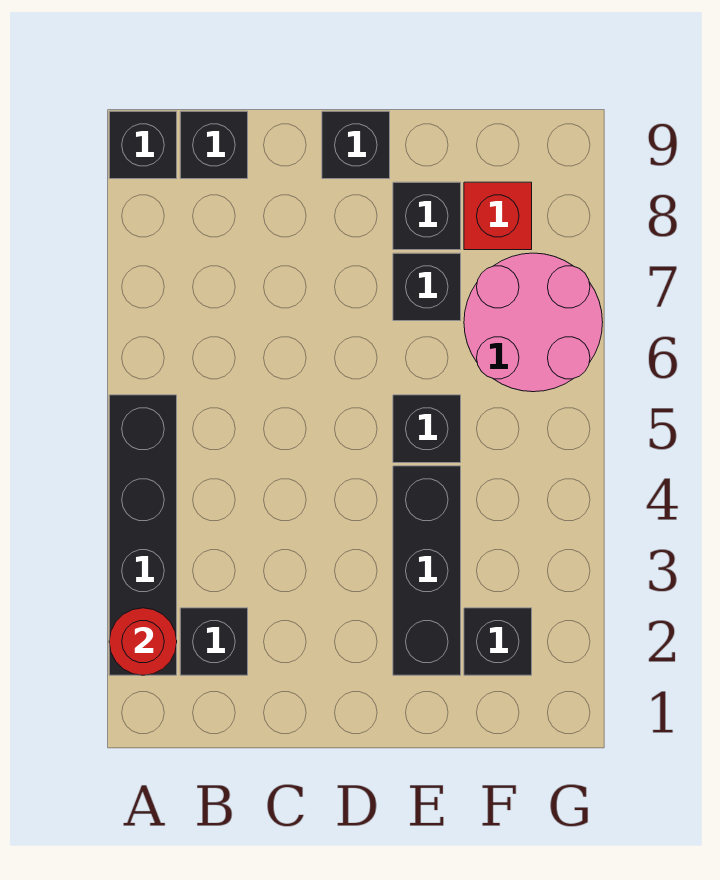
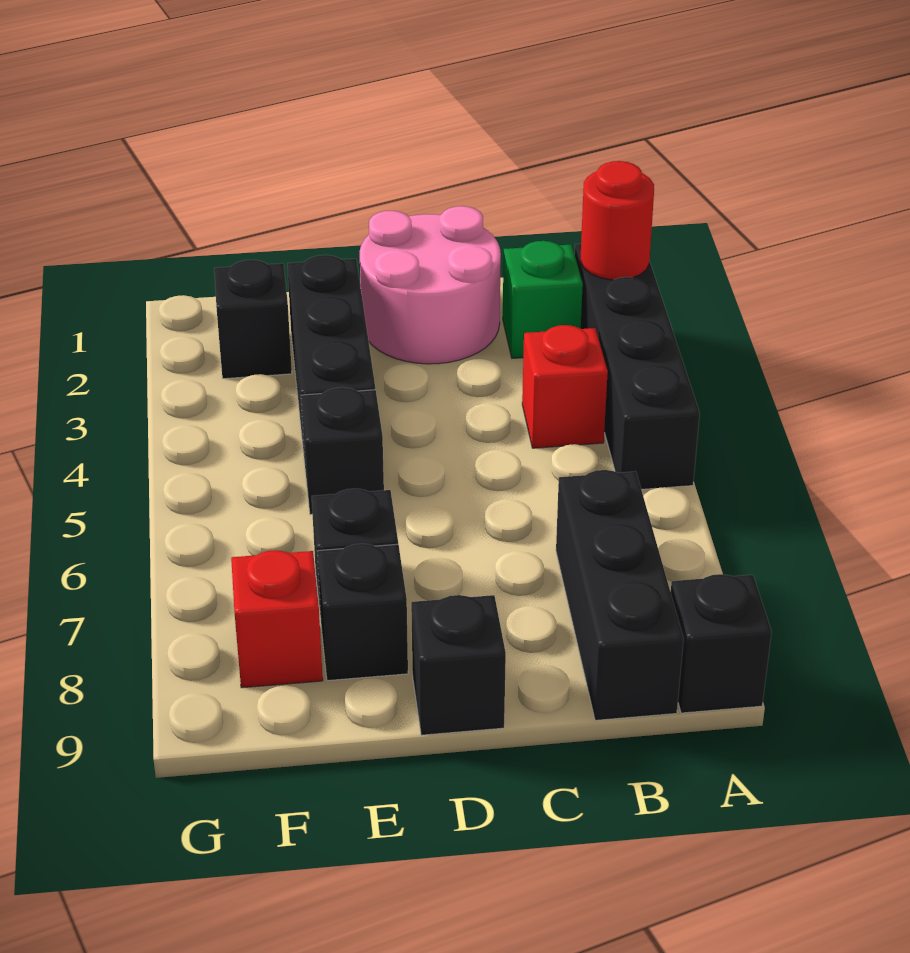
black brick B2 level 1 -> green brick B2 level 1
none -> red brick B4 level 1
black brick B9 level 1 -> black brick B7:B9 level 1
pink round brick F6:G7 level 1 -> pink round brick C1:D2 level 1

